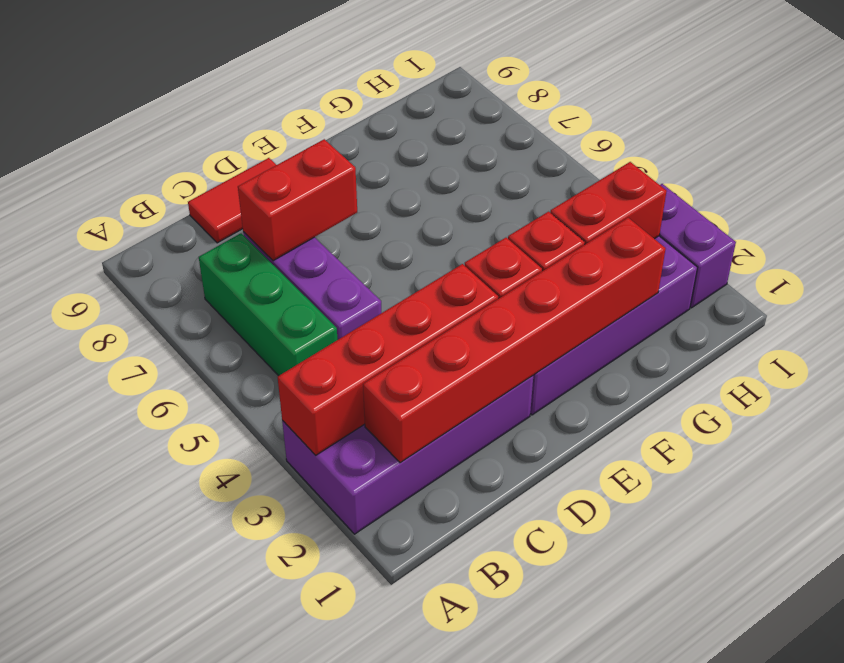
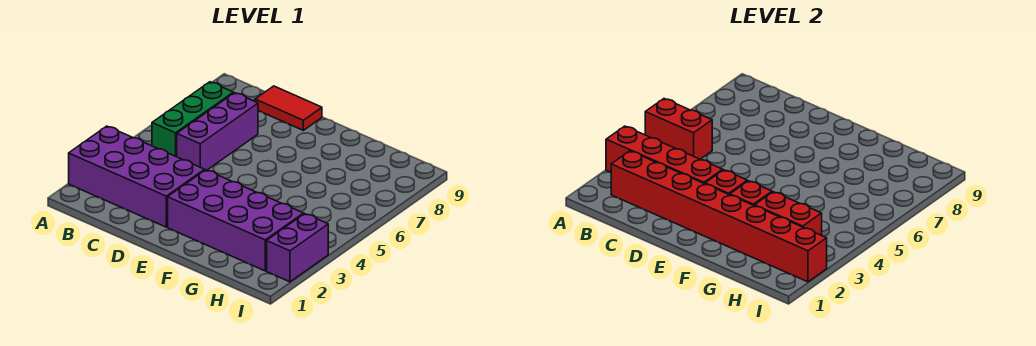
red brick B2:G2 level 2 -> red brick B2:I2 level 2
red brick C7:D7 level 2 -> red brick A5:B5 level 2

